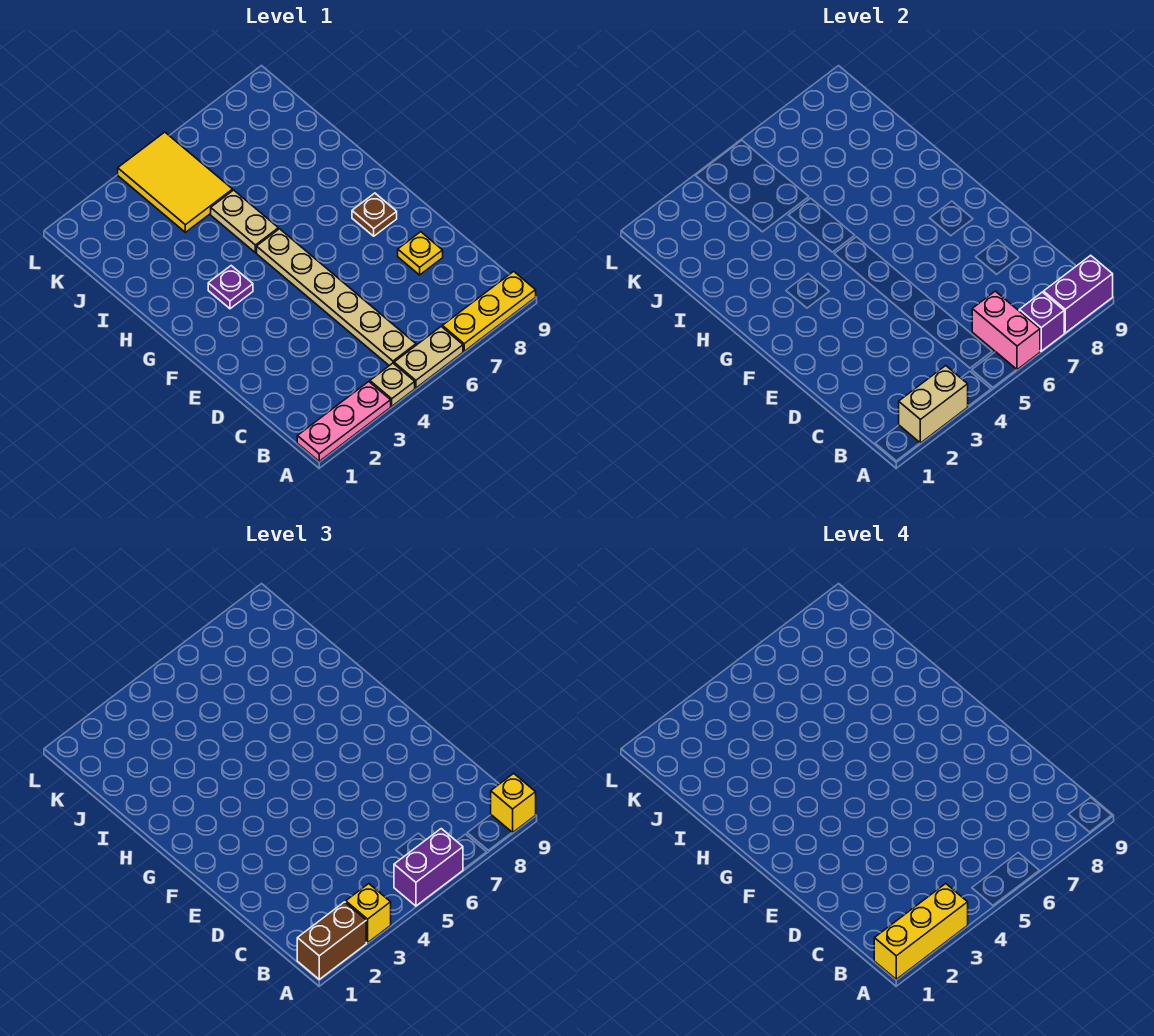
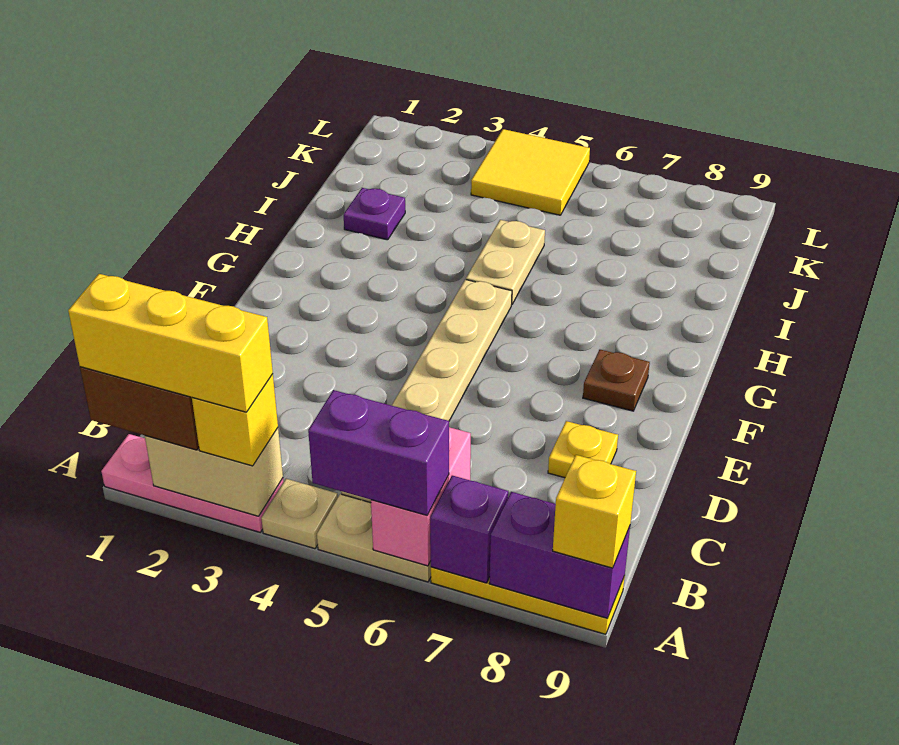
purple plate G3 level 1 -> purple plate I2 level 1
yellow tile J4:L5 level 1 -> yellow tile K4:L5 level 1

